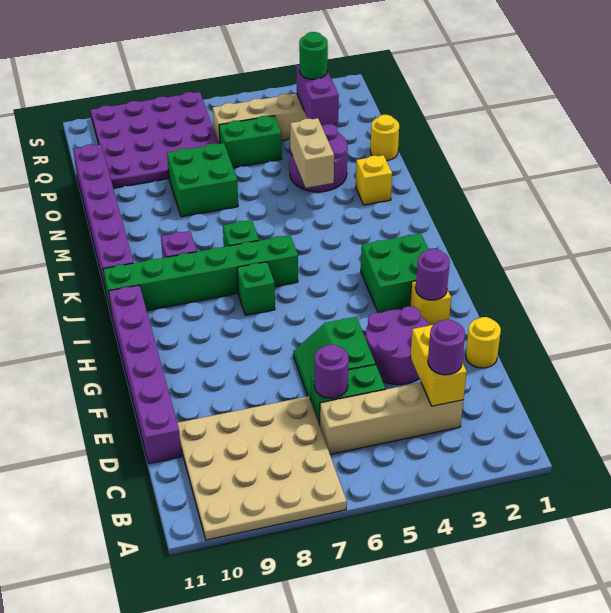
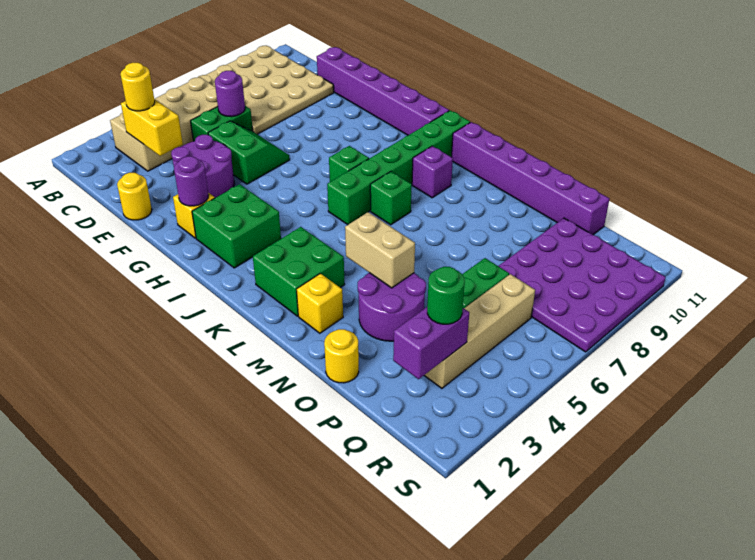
tan brick C3:C6 level 1 -> tan brick B3:C6 level 1
purple round brick C3 level 3 -> yellow round brick C3 level 3
green brick N7:O8 level 1 -> green brick K2:L3 level 1
purple brick P3:Q3 level 2 -> purple brick Q2:Q3 level 2

